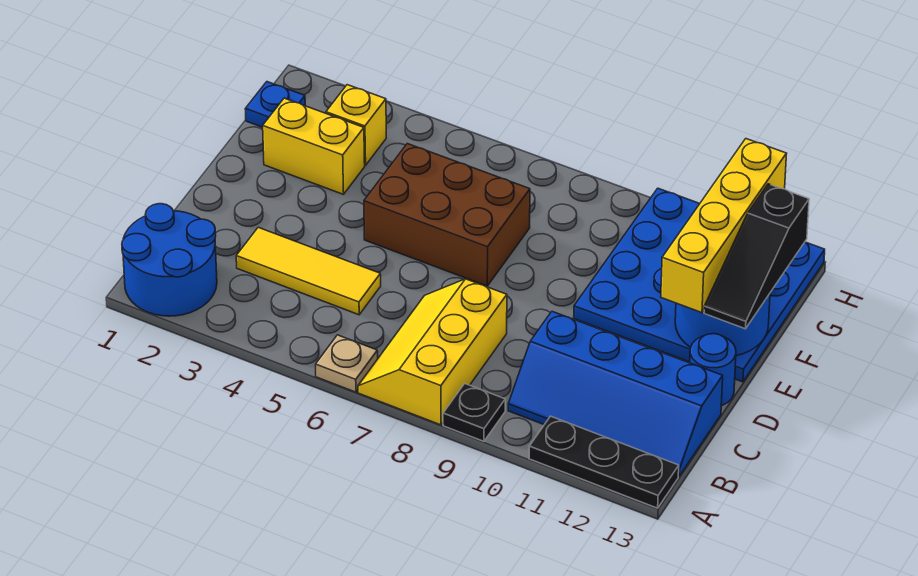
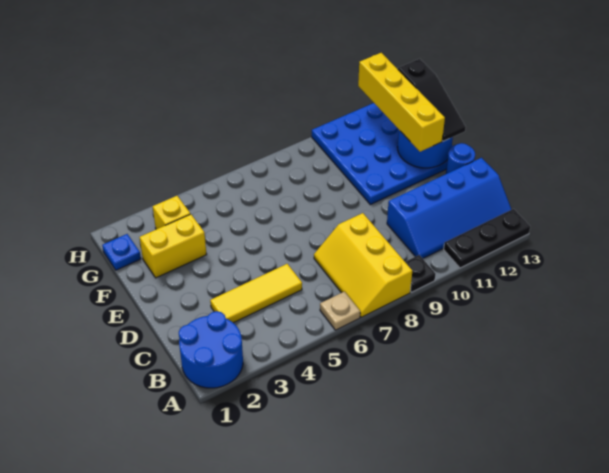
brown brick E5:F7 level 1 -> none

